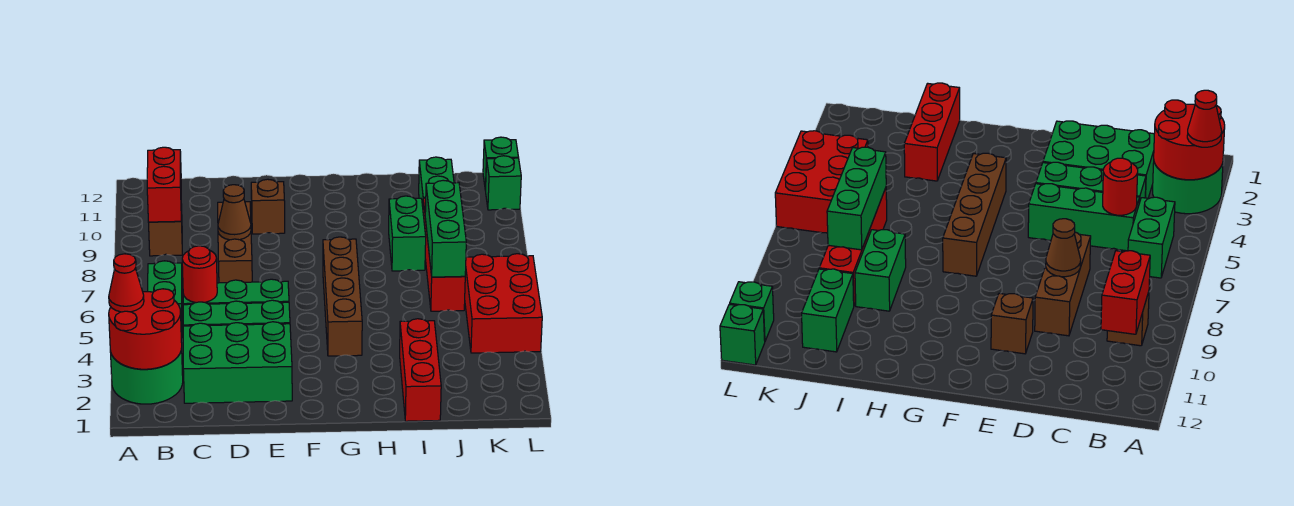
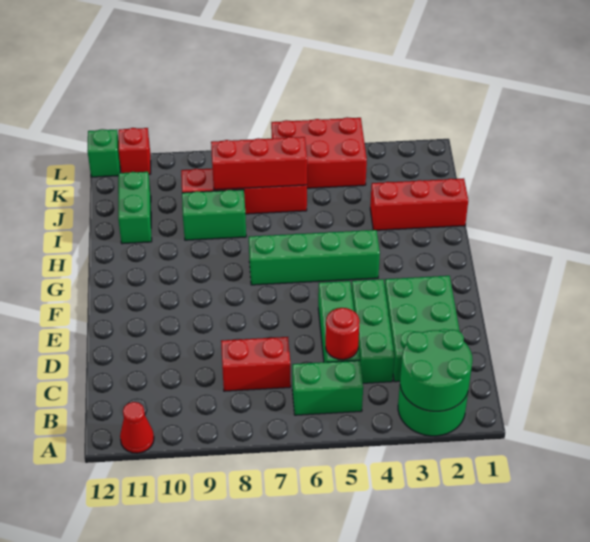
red round brick A2:B3 level 2 -> green round brick A2:B3 level 2
red cone A3 level 3 -> red cone A11 level 1
brown brick B9 level 1 -> none
red brick B9:B10 level 2 -> red brick C7:C8 level 1
brown brick D7:D9 level 1 -> none
brown cone D8 level 2 -> none
brown brick E10 level 1 -> none
brown brick G4:G7 level 1 -> green brick G4:G7 level 1
green brick J6:J8 level 2 -> red brick J6:J8 level 2
green brick J10:J11 level 1 -> green brick I11:J11 level 1
green brick L11 level 1 -> red brick L11 level 1

